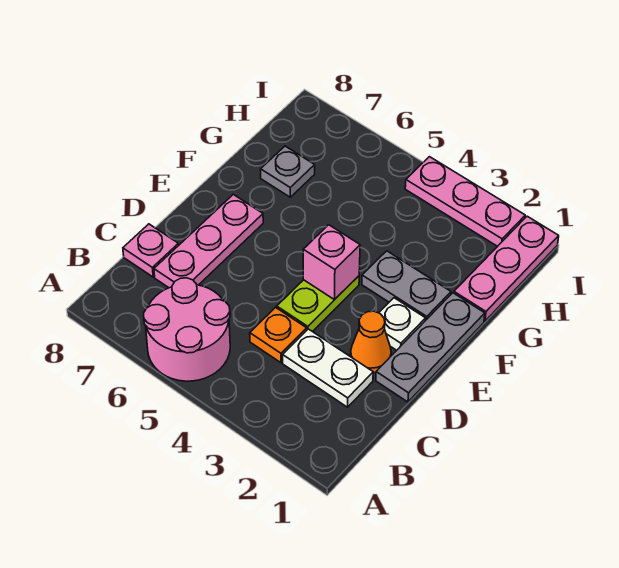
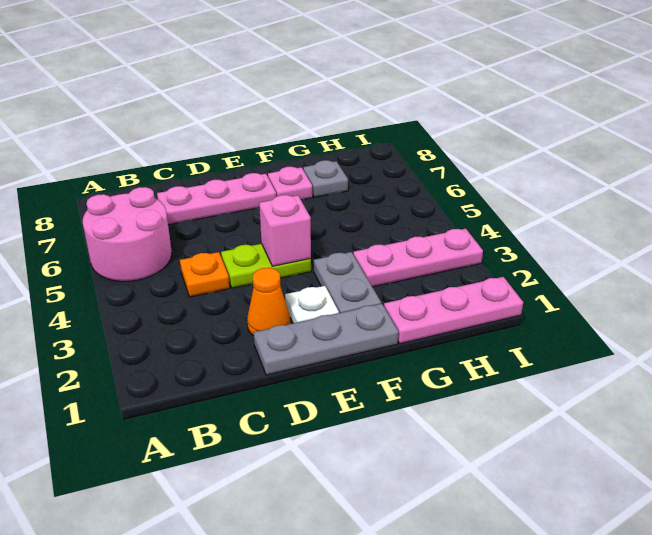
white plate C2:C3 level 1 -> none
pink plate C8 level 1 -> pink plate F7 level 1
pink plate I2:I4 level 1 -> pink plate G3:I3 level 1

